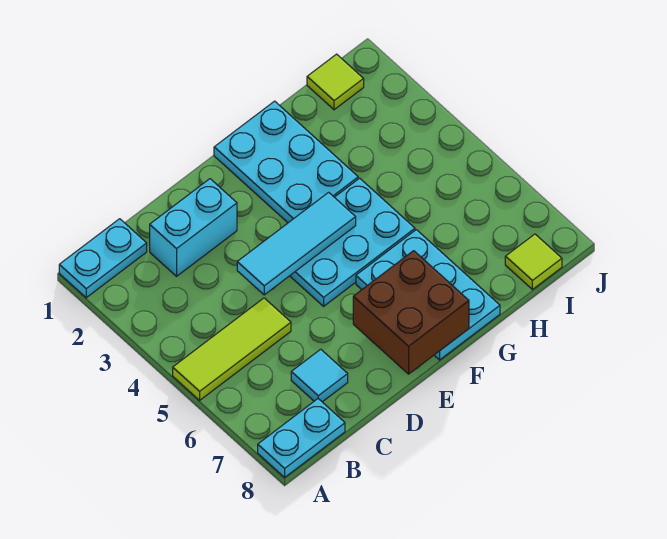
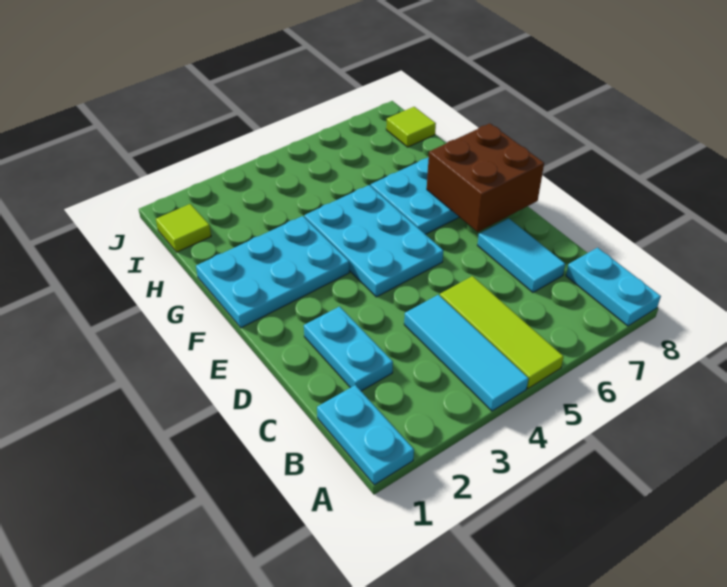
cyan brick C2:D2 level 1 -> cyan plate C2:D2 level 1
cyan tile C7 level 1 -> cyan tile C7:D7 level 1
cyan tile D4:F4 level 2 -> cyan tile A4:C4 level 1

